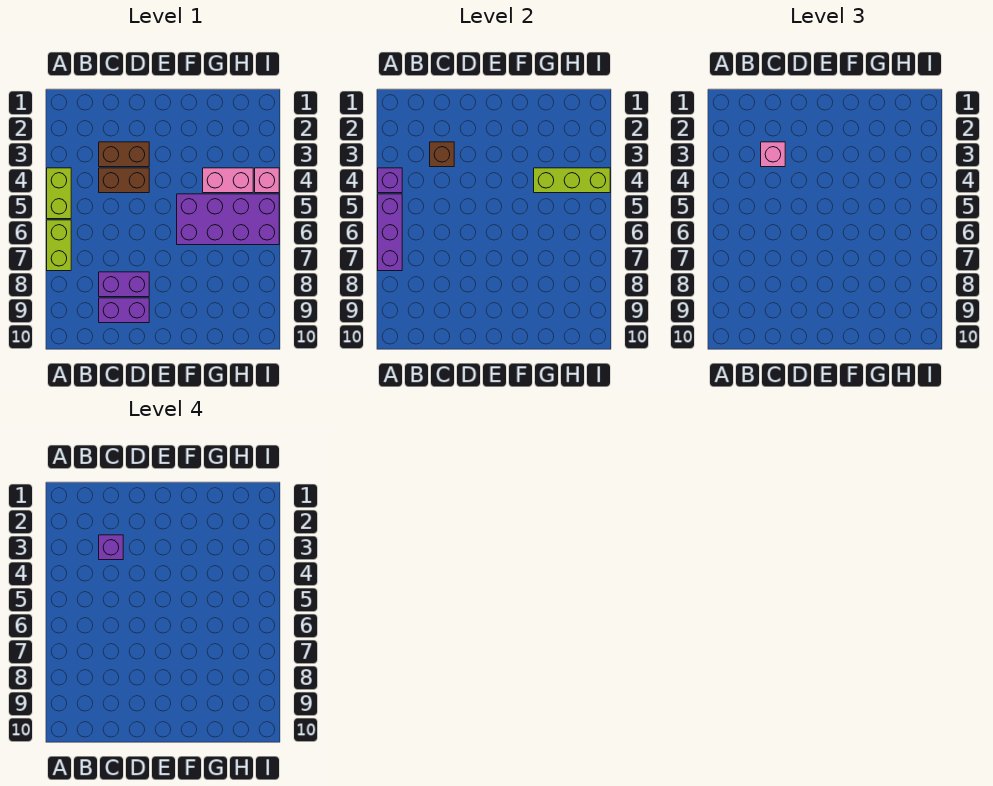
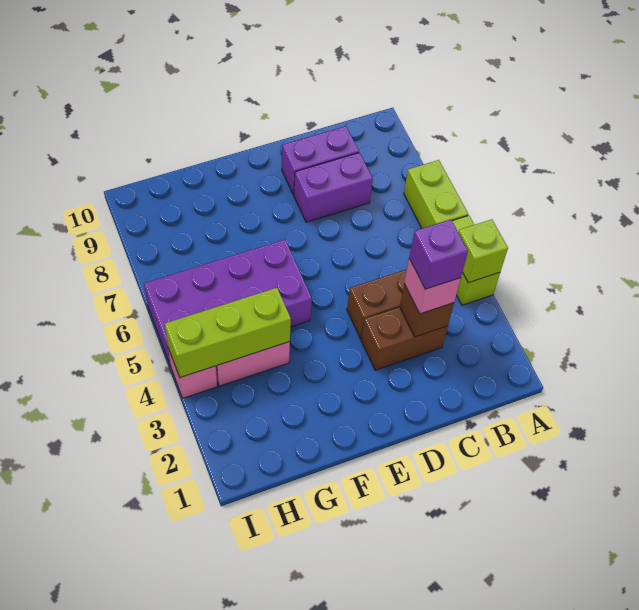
purple brick A4 level 2 -> lime brick A4 level 2
purple brick A5:A7 level 2 -> none

